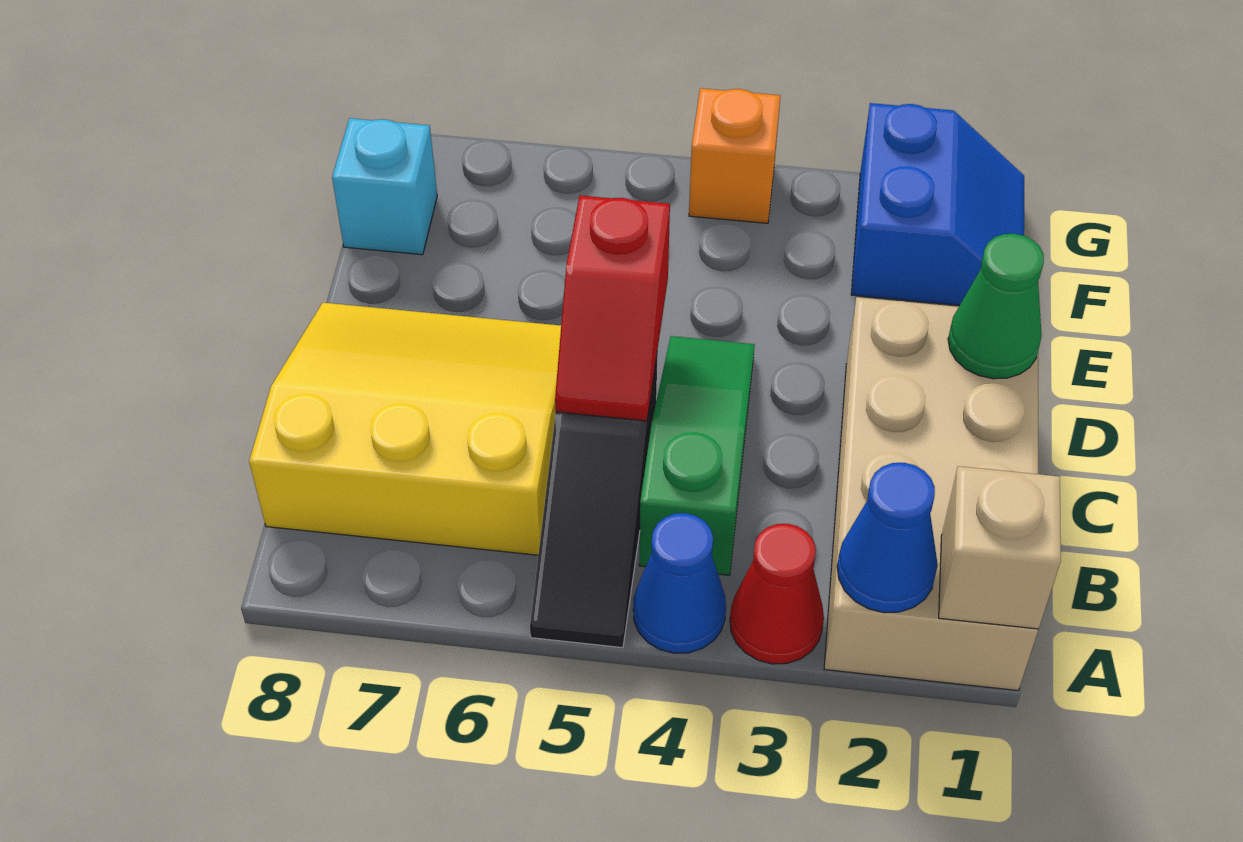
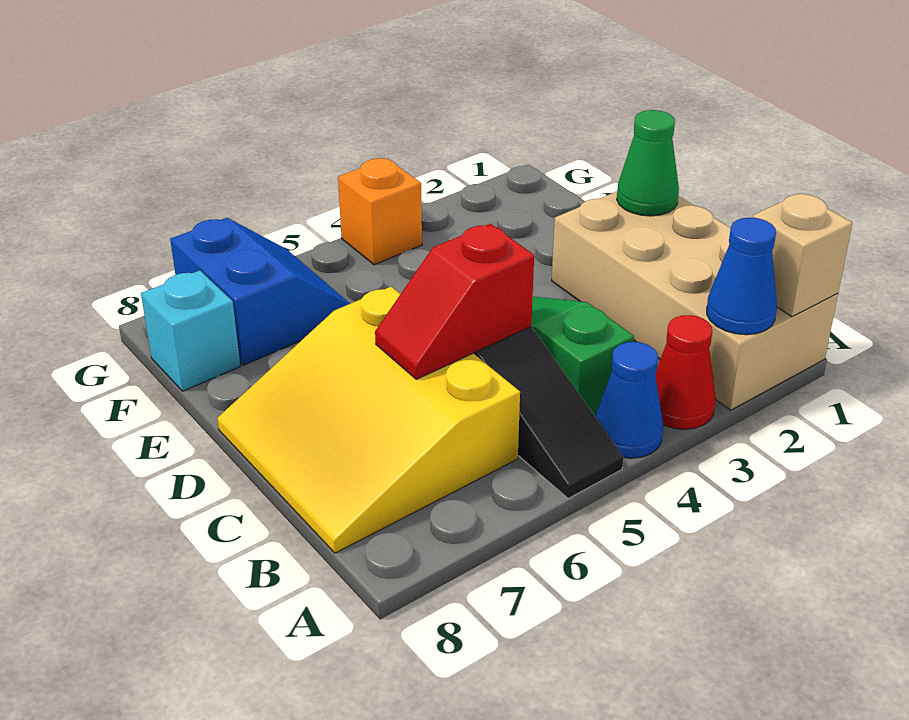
yellow slope B6:D8 level 1 top B -> yellow slope B6:D8 level 1 top 6
red slope C5:D5 level 2 top D -> red slope C5:C6 level 2 top 5
blue slope F1:G2 level 1 top 2 -> blue slope F6:G7 level 1 top 7

